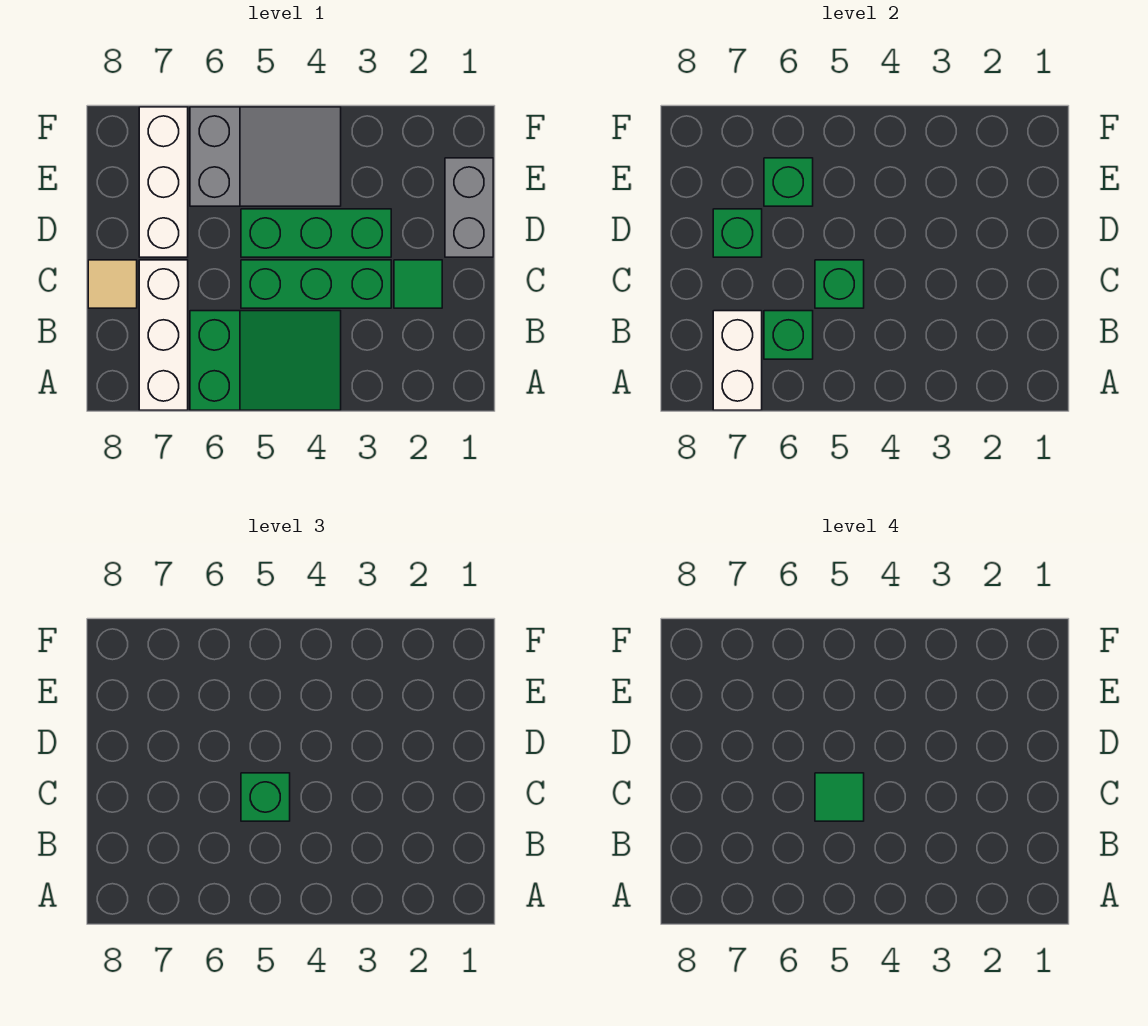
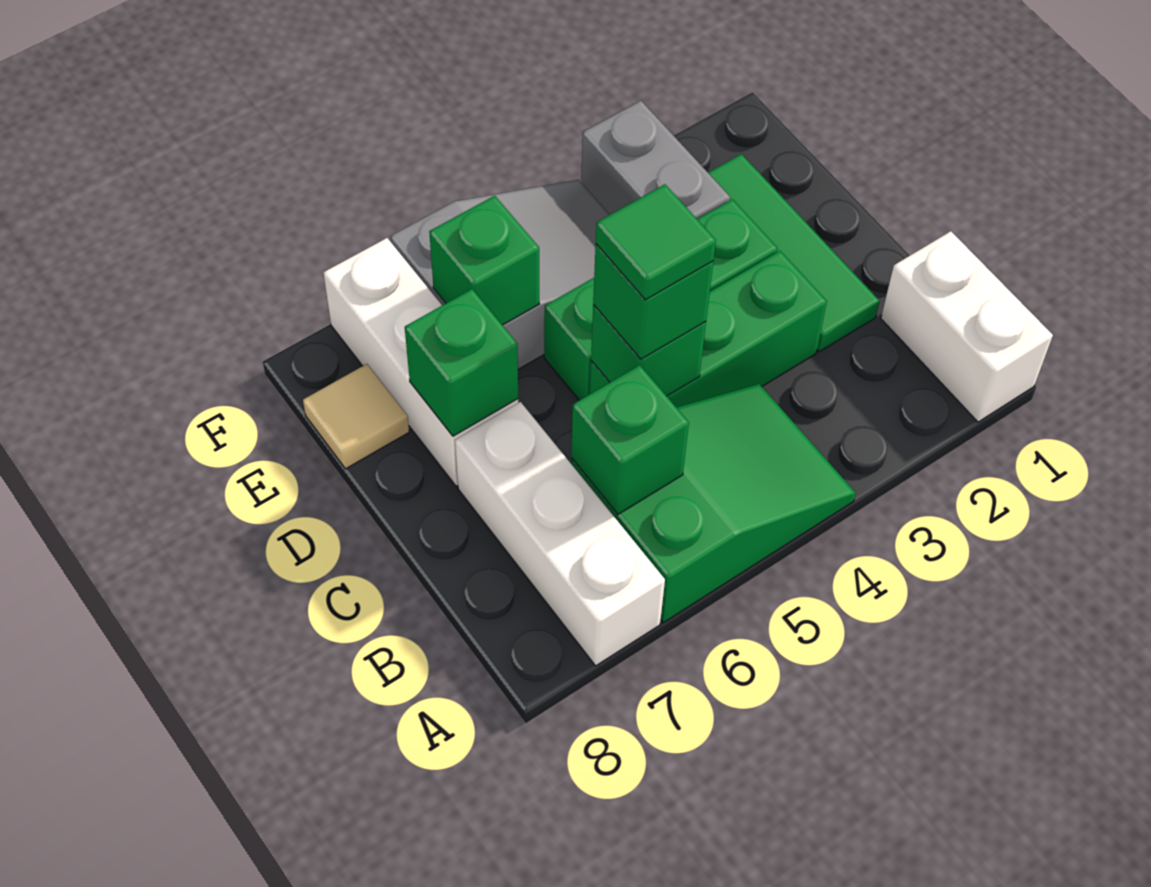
white brick A7:B7 level 2 -> white brick A1:B1 level 1
green tile C2 level 1 -> green tile C2:E2 level 1
tan tile C8 level 1 -> tan tile E8 level 1
grey brick D1:E1 level 1 -> grey brick E3:F3 level 1

